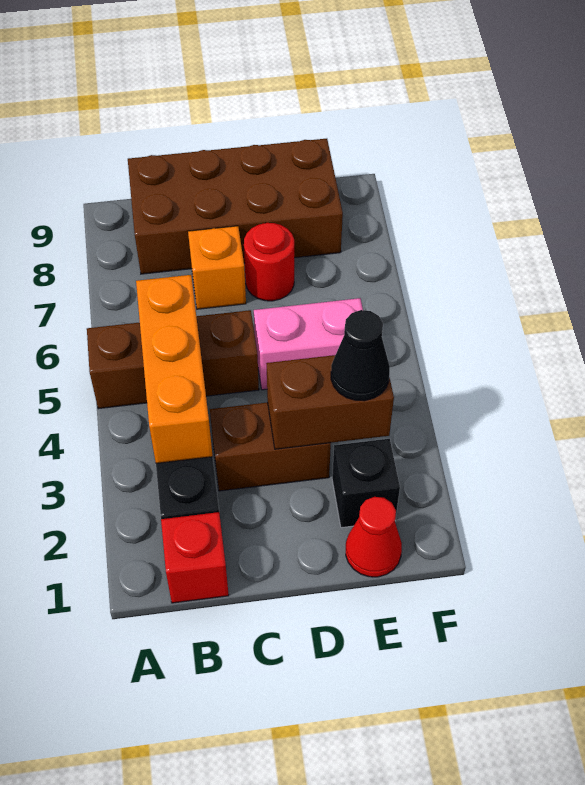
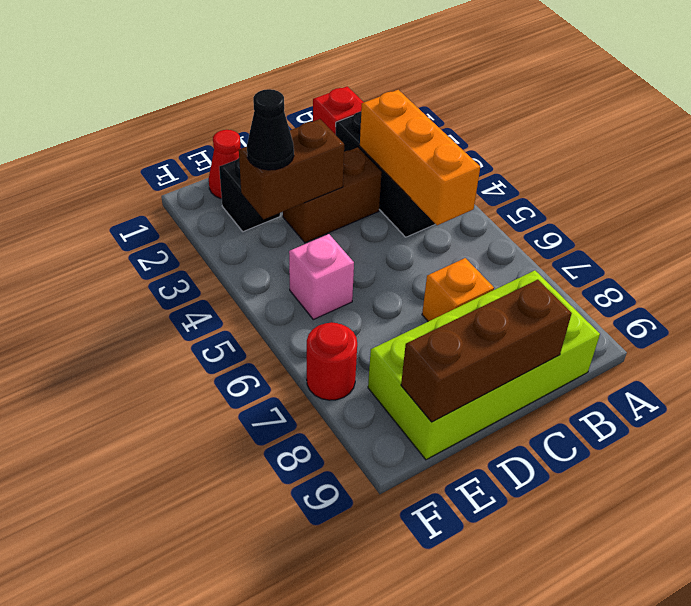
brown brick A5:C5 level 1 -> brown brick C9:E9 level 2
brown brick B8:E9 level 1 -> lime brick B8:E9 level 1
pink brick D5:E5 level 1 -> pink brick E5 level 1
red round brick D7 level 1 -> red round brick F7 level 1

